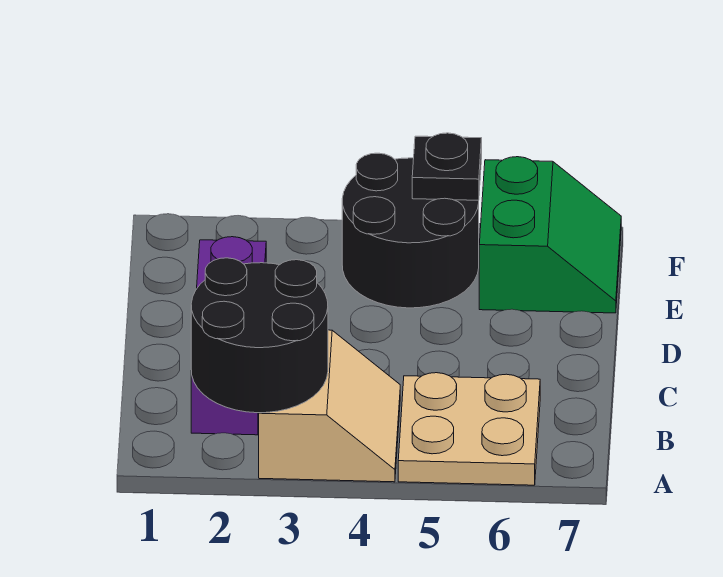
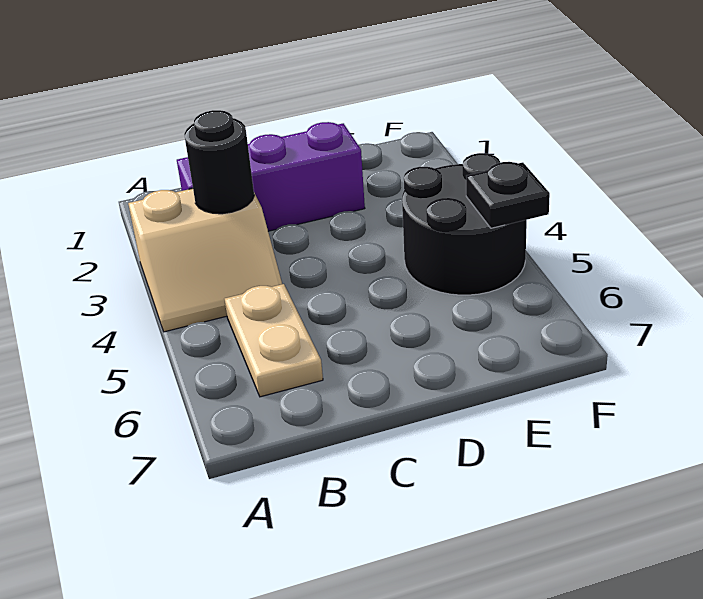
black round brick A2:B3 level 2 -> black round brick B3 level 2
tan plate A5:B6 level 1 -> tan plate B5:B6 level 1
green slope E6:F7 level 1 top 6 -> none

